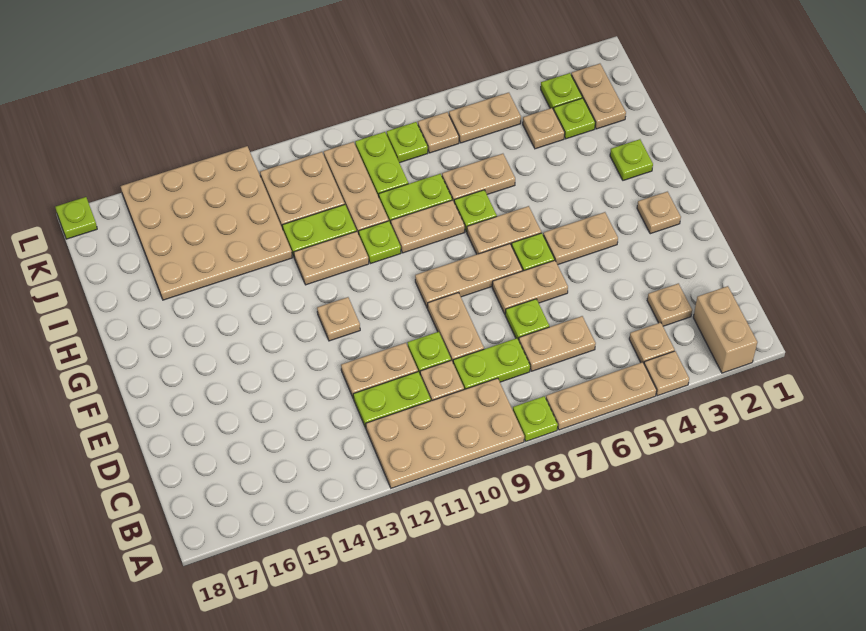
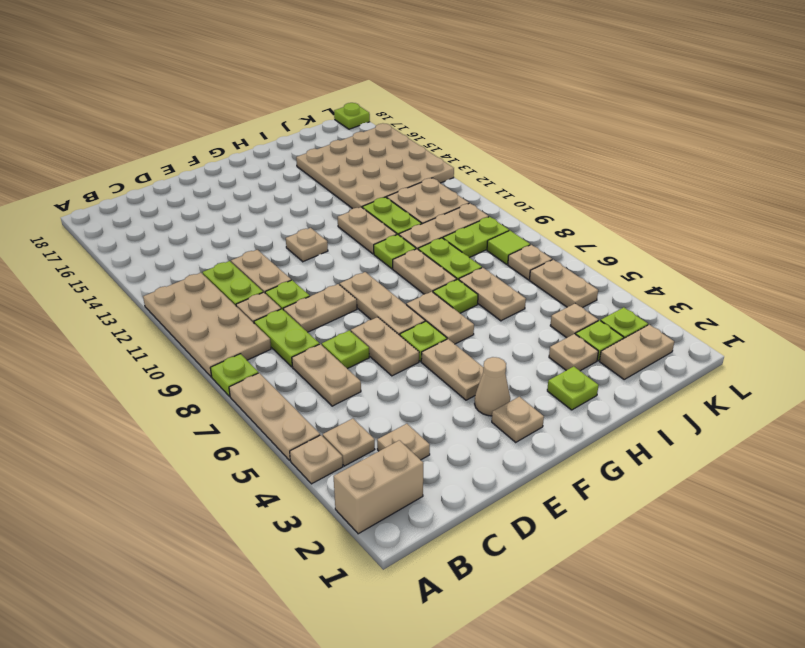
none -> tan cone F3 level 1
none -> tan plate I3 level 1
lime plate K8 level 1 -> lime tile K8 level 1

